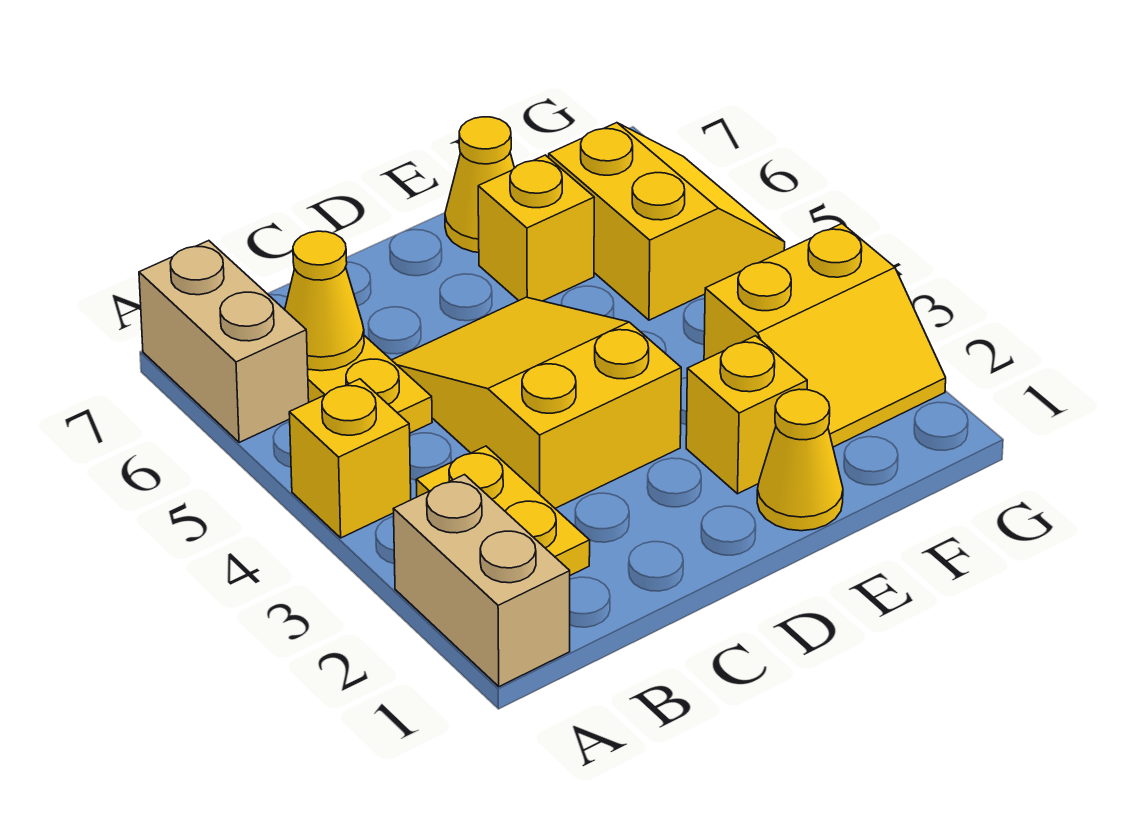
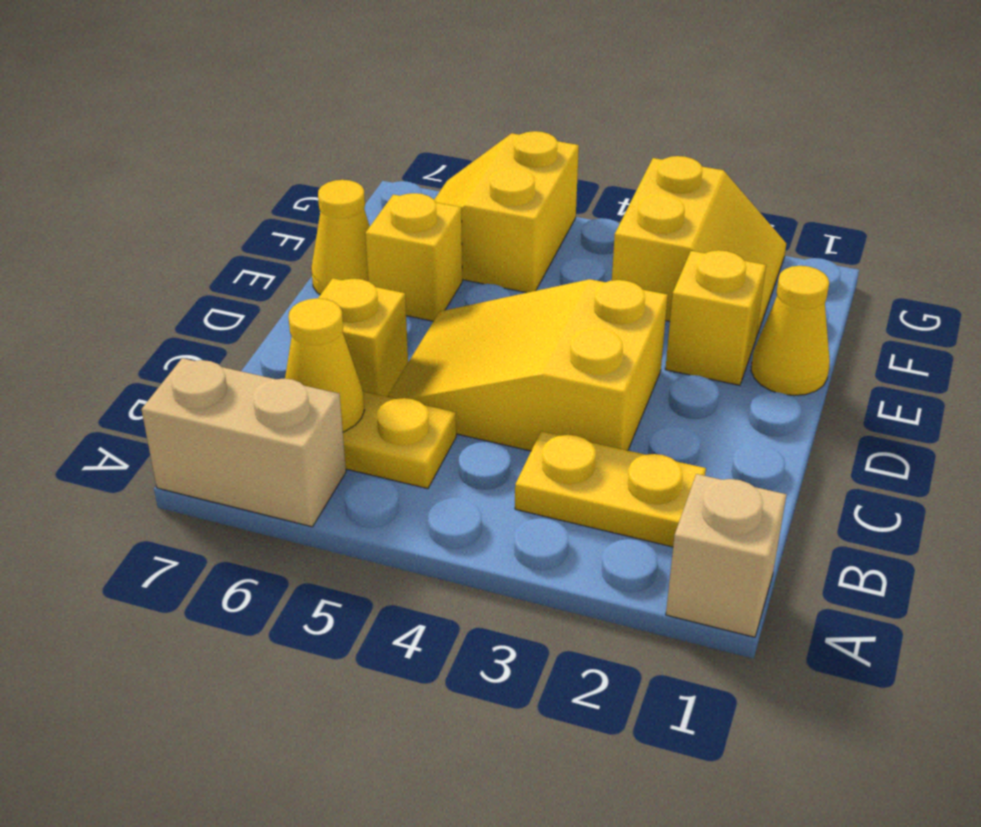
tan brick A1:A2 level 1 -> tan brick A1 level 1
yellow brick A4 level 1 -> yellow brick C6 level 1
yellow slope F5:G6 level 1 top F -> yellow slope F5:G6 level 1 top 5

